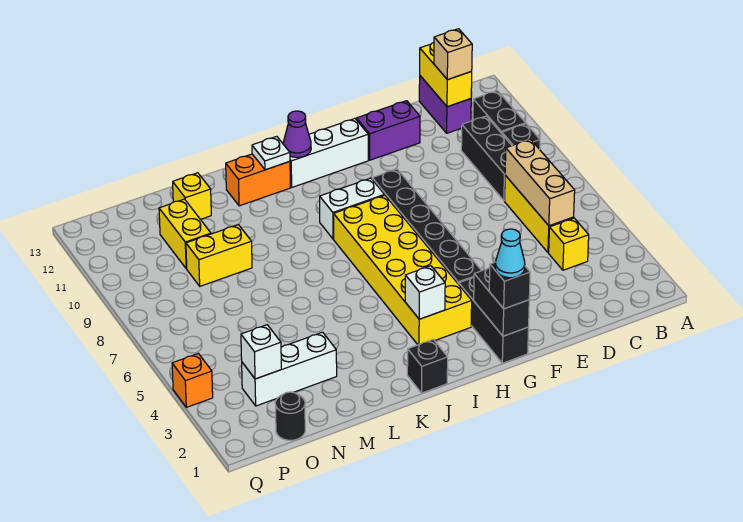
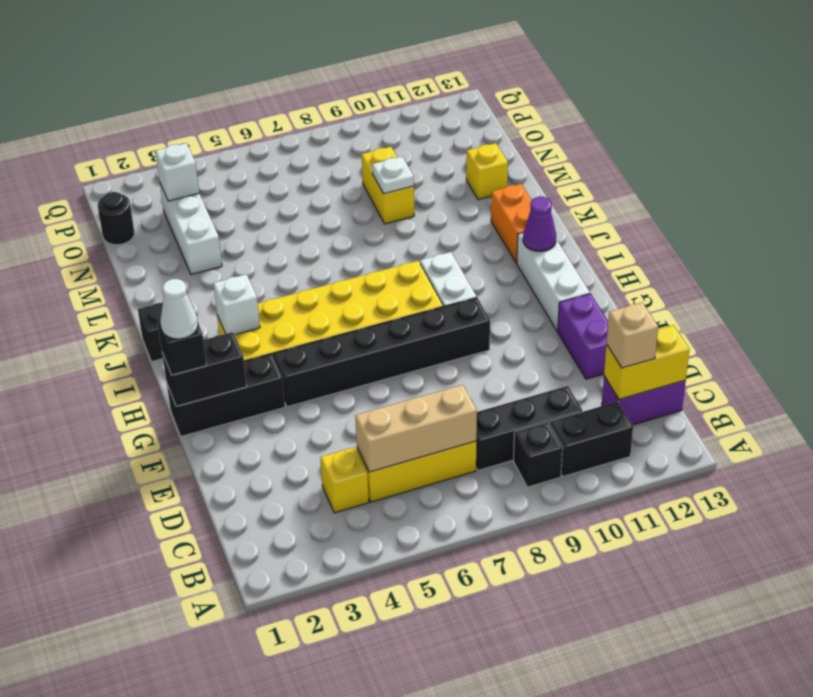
cyan cone G1 level 4 -> white cone G1 level 4
white plate J12 level 2 -> white plate M9 level 2
yellow brick N10:N11 level 1 -> none
orange brick Q4 level 1 -> none

